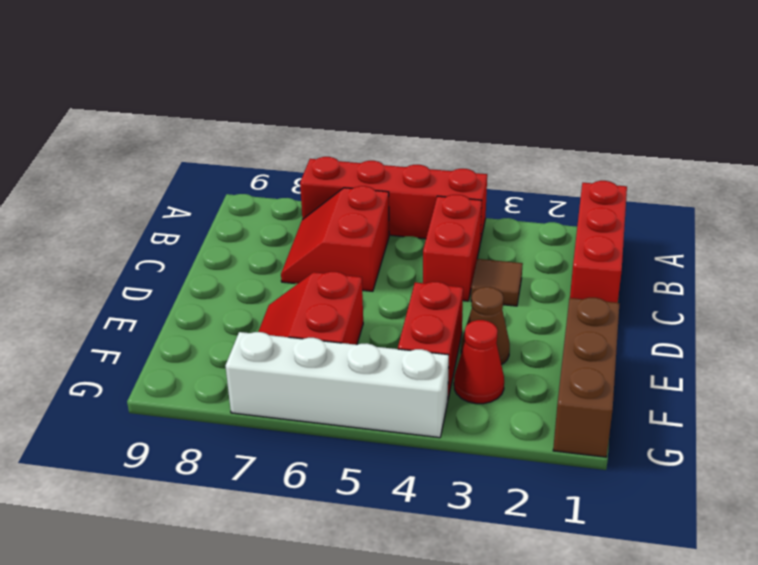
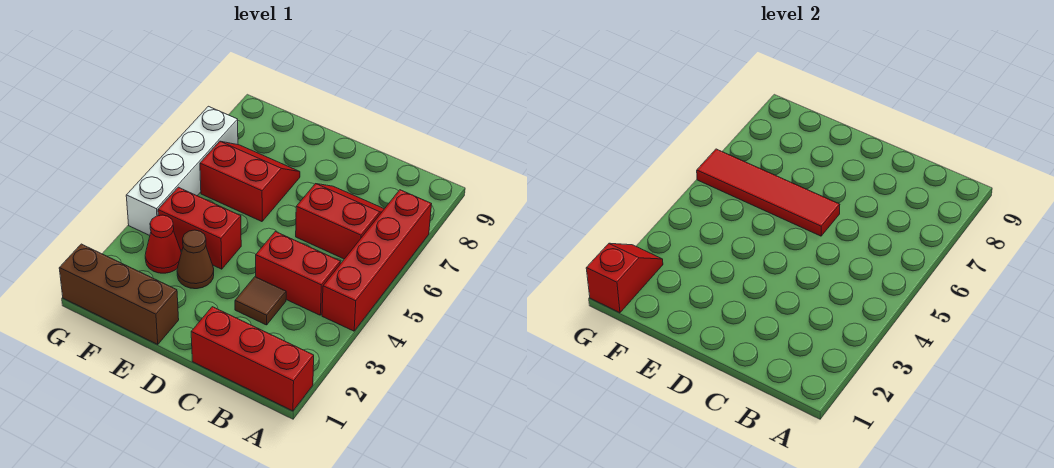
none -> red tile D6:G6 level 2
none -> red slope G1:G2 level 2 top 1

